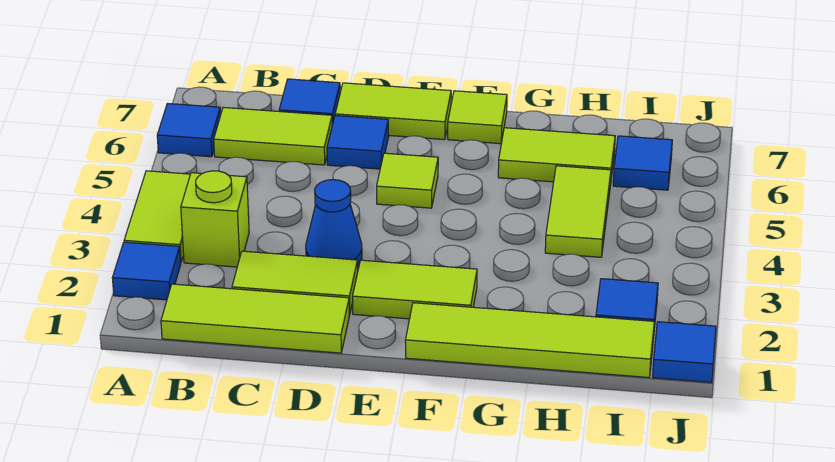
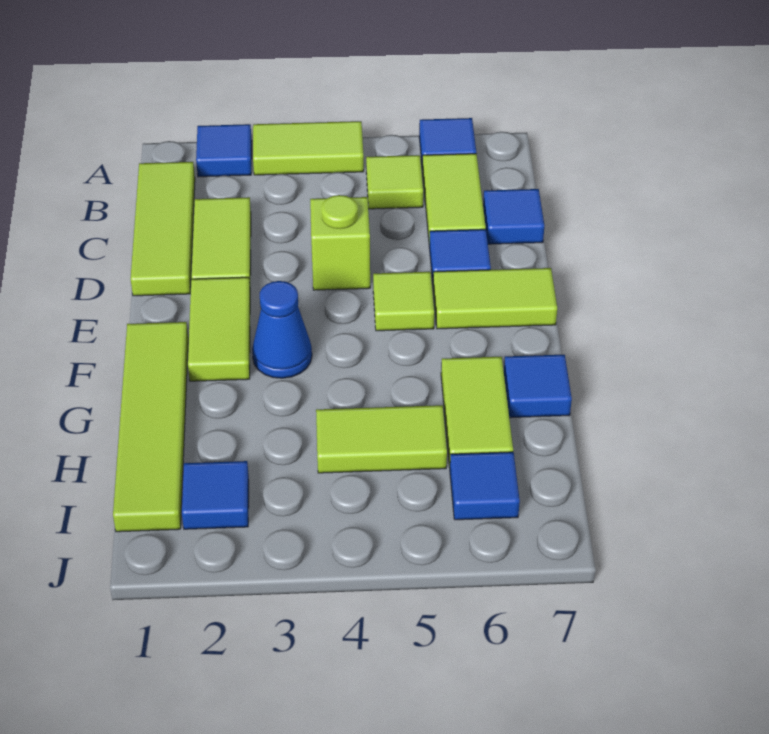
lime brick B3 level 1 -> lime brick D4 level 1
blue cone D3 level 1 -> blue cone F3 level 1
lime tile D7:E7 level 1 -> lime tile E6:E7 level 1
lime tile F7 level 1 -> lime tile B5 level 1
blue tile J1 level 1 -> blue tile G7 level 1

